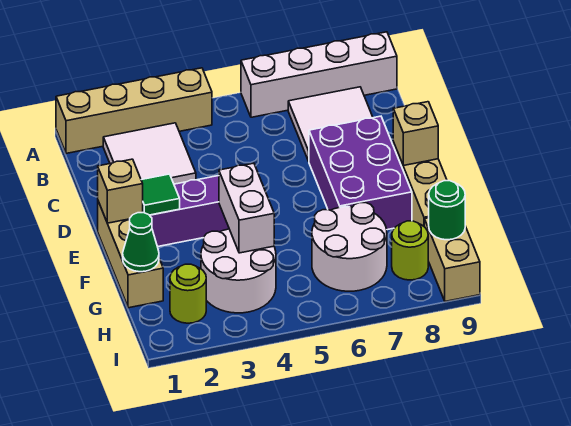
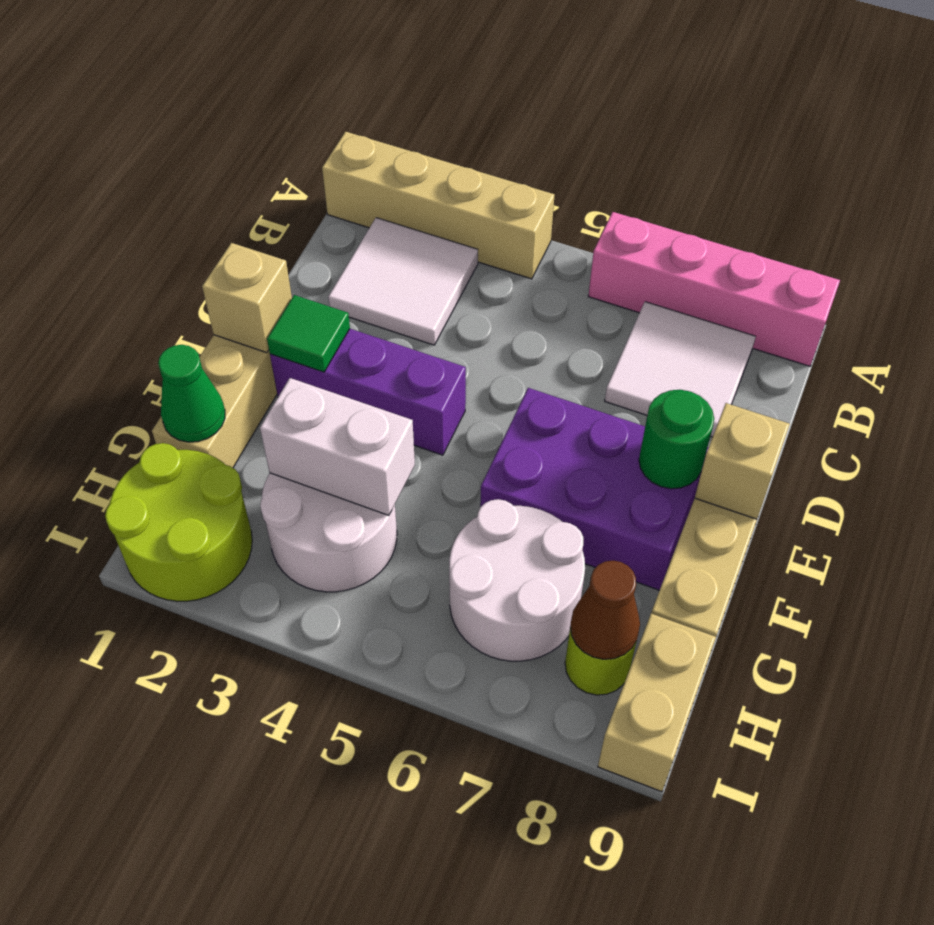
white brick A6:A9 level 1 -> pink brick A6:A9 level 1
purple brick D7:F8 level 1 -> purple brick E6:F8 level 1
white brick F4:G4 level 2 -> white brick G3:G4 level 2
lime round brick H2 level 1 -> lime round brick H1:I2 level 1
none -> brown cone H8 level 2
green round brick H9 level 2 -> green round brick E8 level 2

